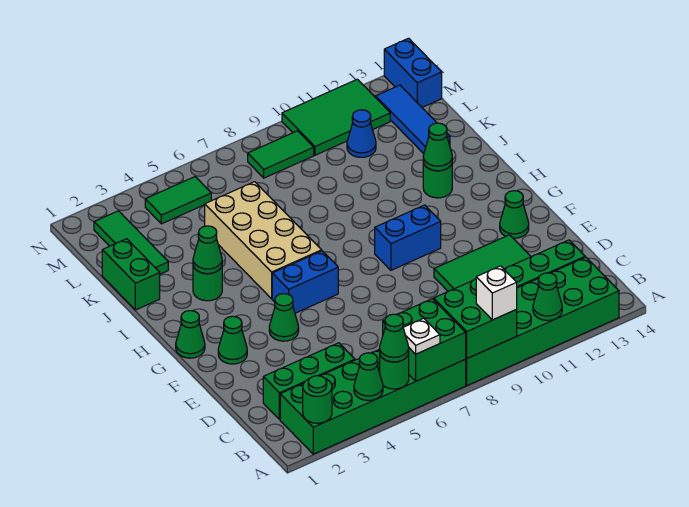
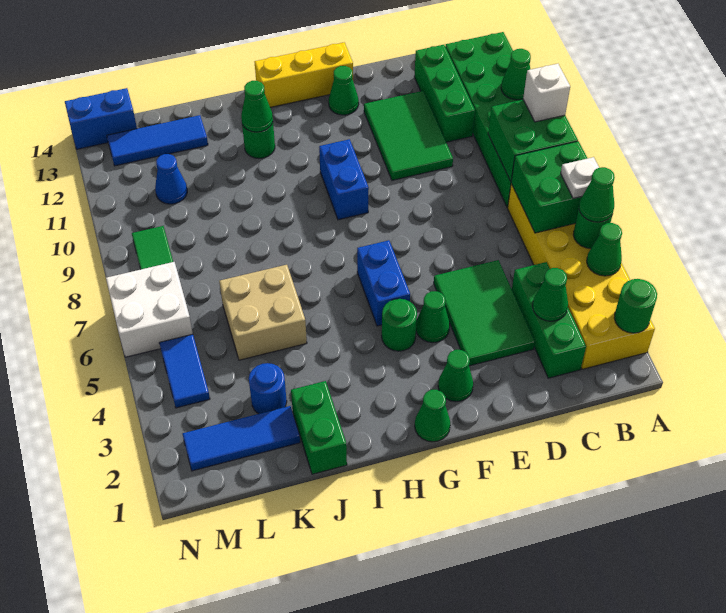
green brick A2:B7 level 1 -> yellow brick A2:B7 level 1
none -> yellow brick F14:H14 level 1
tan brick H5:K6 level 1 -> tan brick J5:K6 level 1
green round brick I3 level 1 -> green round brick G4 level 1
green cone I3 level 2 -> green cone C3 level 2
green brick J1:K1 level 1 -> green brick J1:J2 level 1
green tile K2:M2 level 1 -> blue tile K2:M2 level 1
none -> blue round brick K3 level 1
green tile M4:M5 level 1 -> blue tile M4:M5 level 1
none -> white brick M6:N7 level 1
green tile M10:N12 level 1 -> green tile D3:E5 level 1

